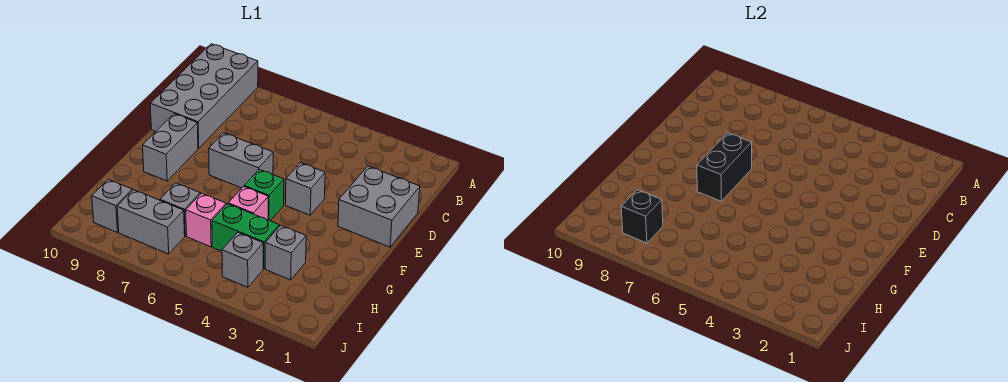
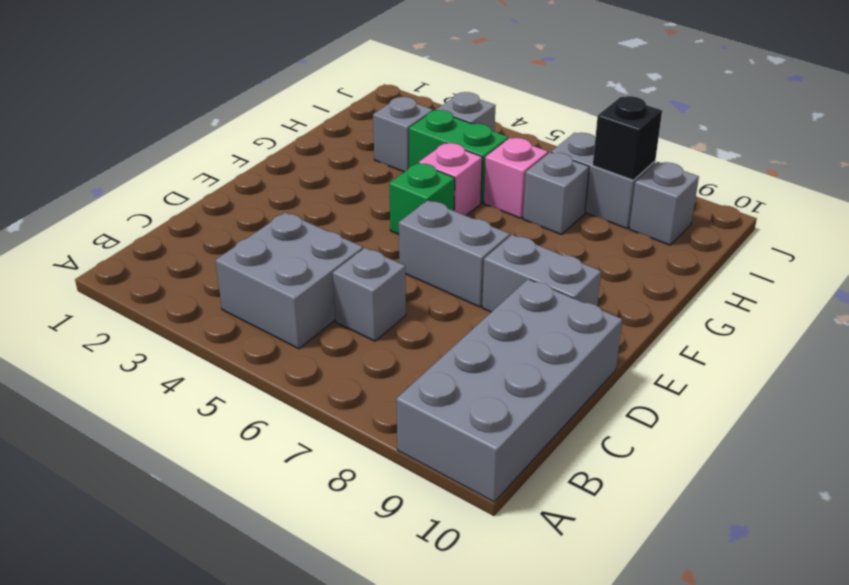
grey brick D1:E2 level 1 -> grey brick B4:C5 level 1
grey brick E4 level 1 -> grey brick C6 level 1
black brick E7:F7 level 2 -> none
grey brick E9:F9 level 1 -> grey brick E8:E9 level 1

